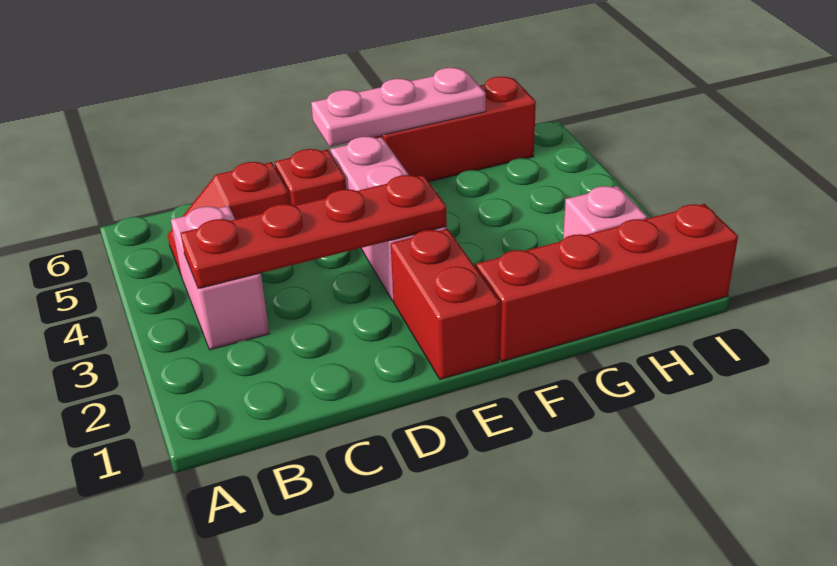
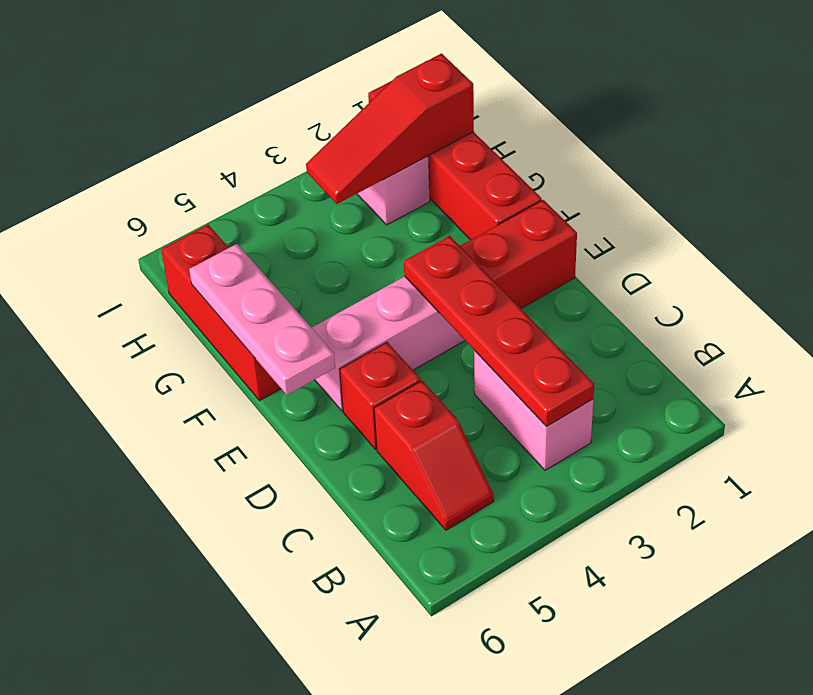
pink brick B3:B4 level 1 -> pink brick B3:C3 level 1
none -> red slope H1:H3 level 2 top 1

